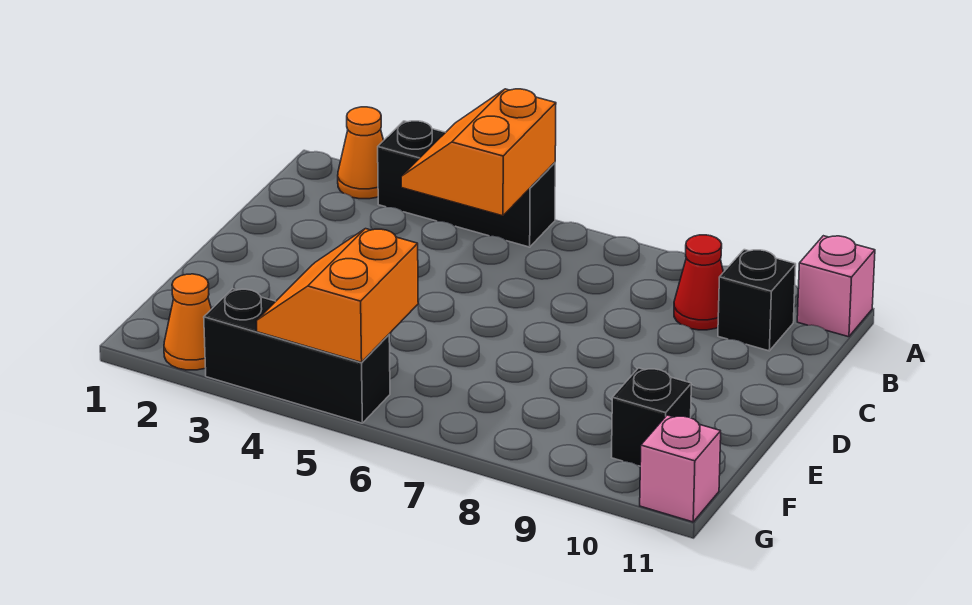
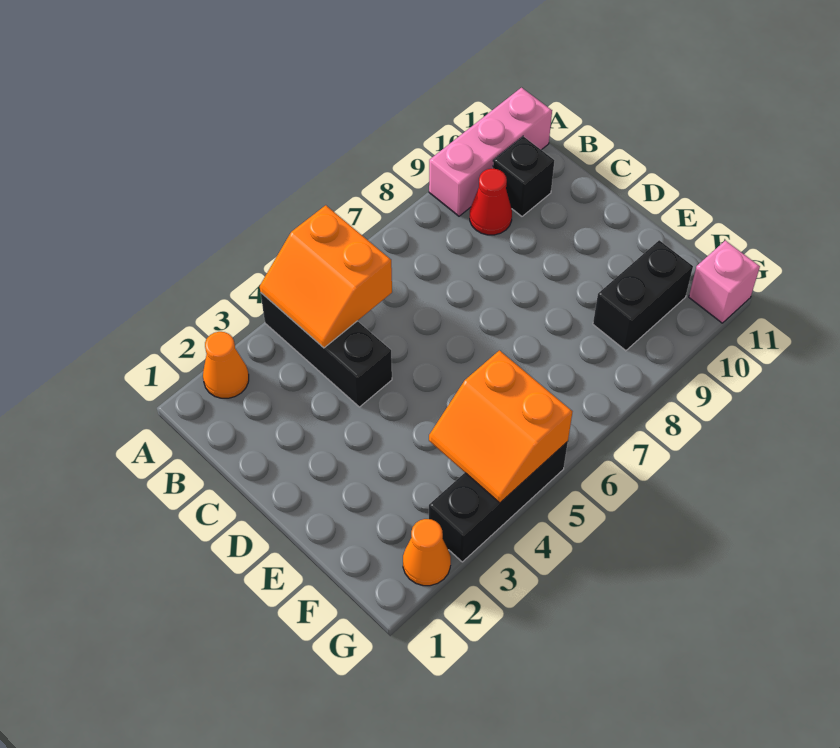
black brick A3:A5 level 1 -> black brick A4:C4 level 1
pink brick A11 level 1 -> pink brick A9:A11 level 1
black brick F10 level 1 -> black brick F9:F10 level 1

